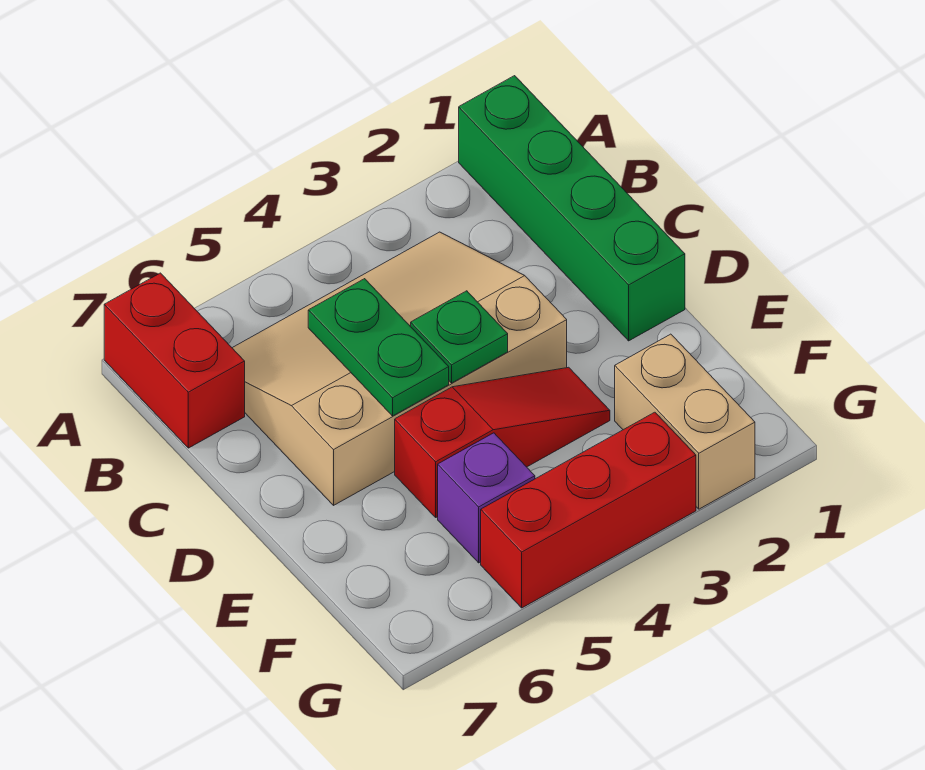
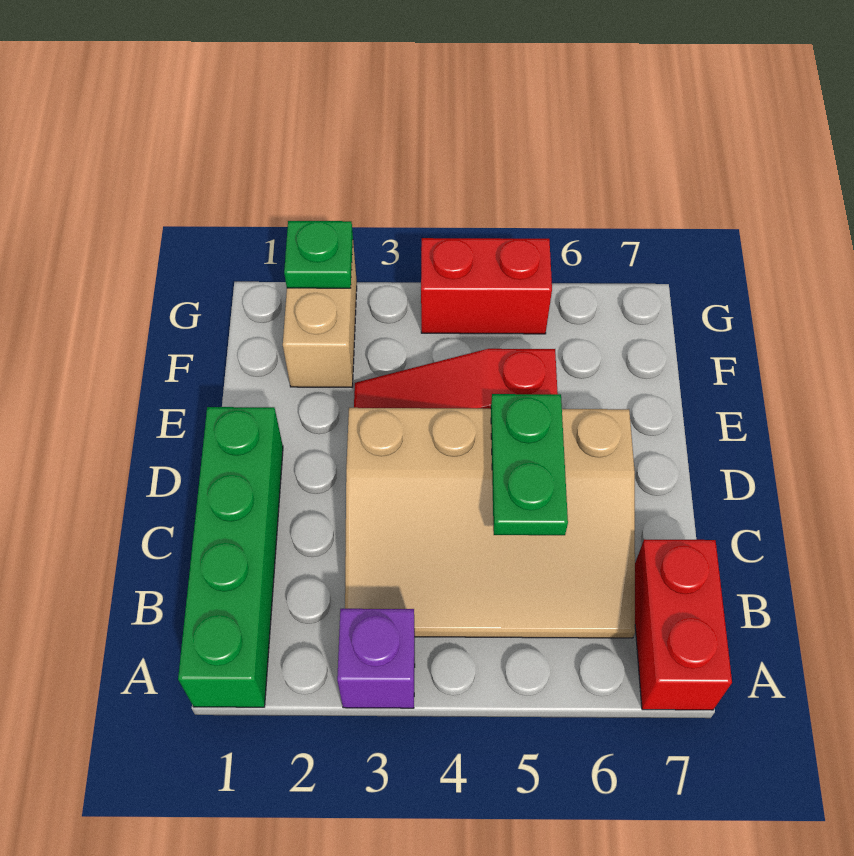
green plate D4 level 2 -> green plate G2 level 2
purple brick F5 level 1 -> purple brick A3 level 1
red brick G3:G5 level 1 -> red brick G4:G5 level 1

